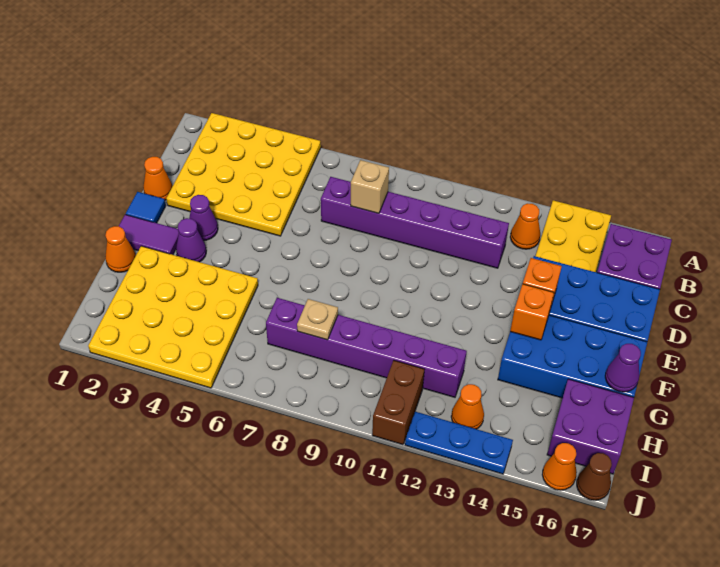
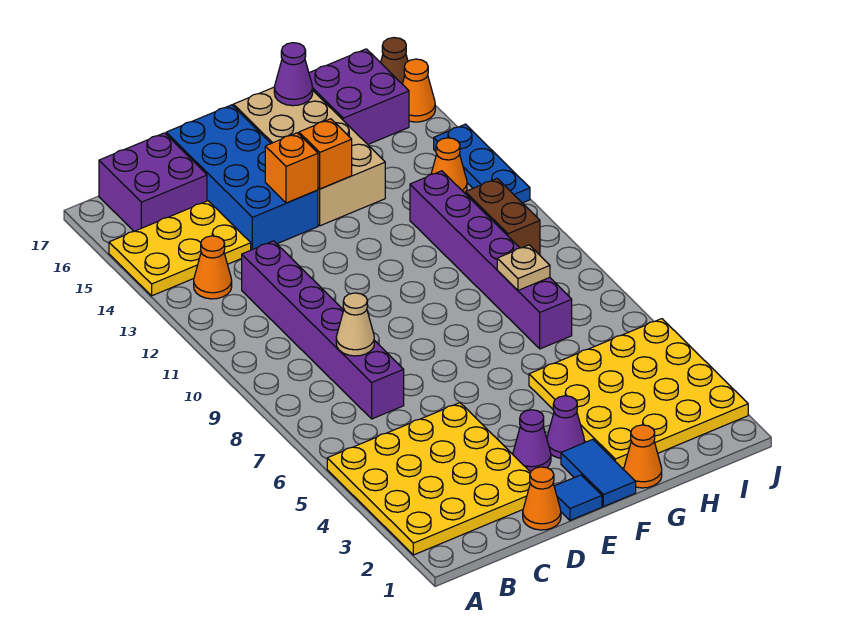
tan brick C8 level 2 -> tan cone C8 level 2
purple tile F1:F2 level 1 -> blue tile F1:F2 level 1
blue brick F14:G17 level 1 -> tan brick F14:G17 level 1
brown brick I11:J11 level 1 -> brown brick I10:I11 level 1

